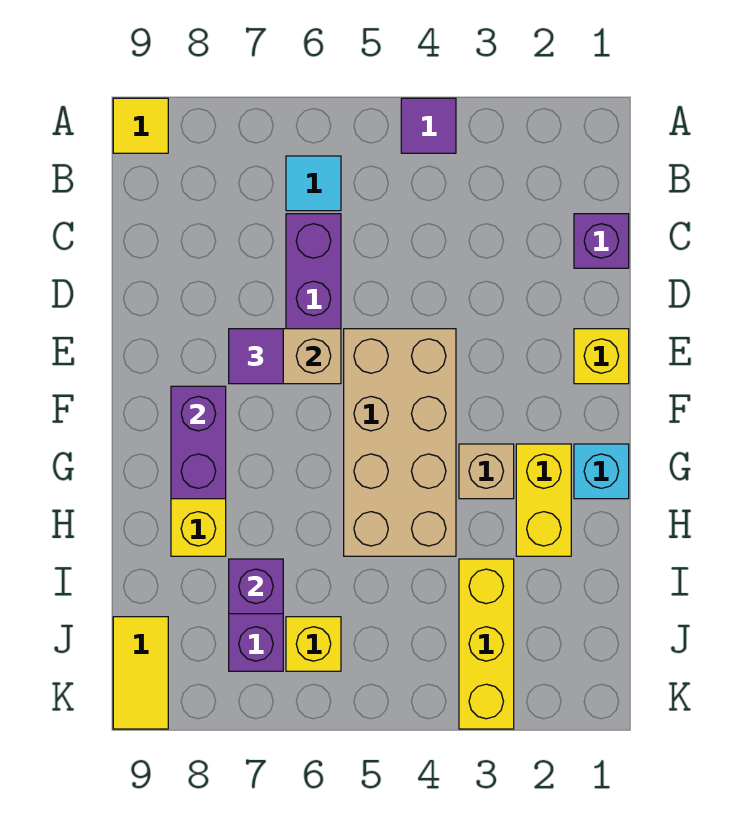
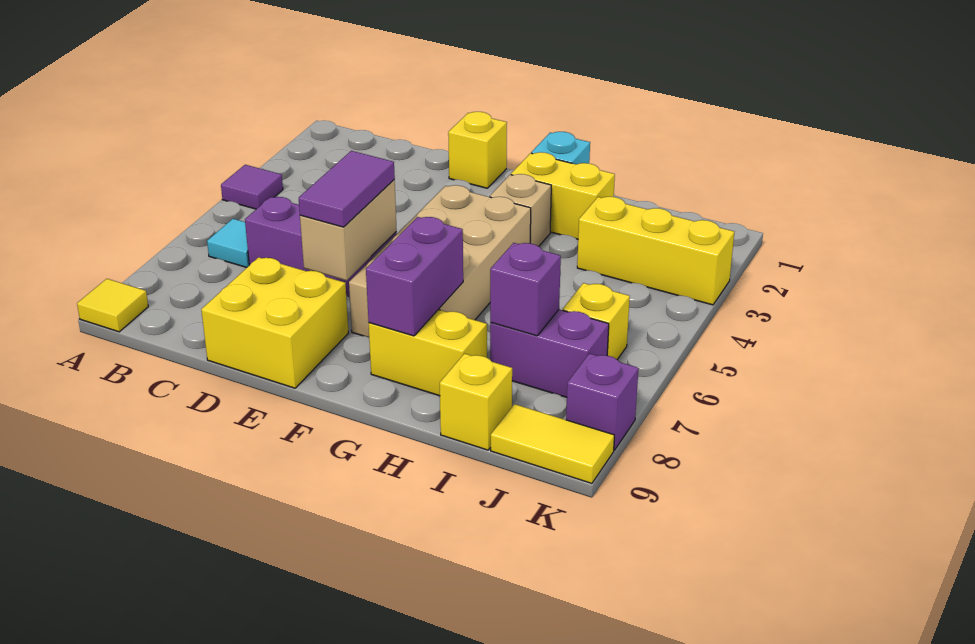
purple brick C1 level 1 -> purple brick K8 level 1
none -> yellow brick D8:E9 level 1
tan brick E4:H5 level 1 -> tan brick F4:G7 level 1
purple tile E7 level 3 -> purple tile E6:E7 level 3
purple brick F8:G8 level 2 -> purple brick G7:G8 level 2
none -> yellow brick I9 level 1

